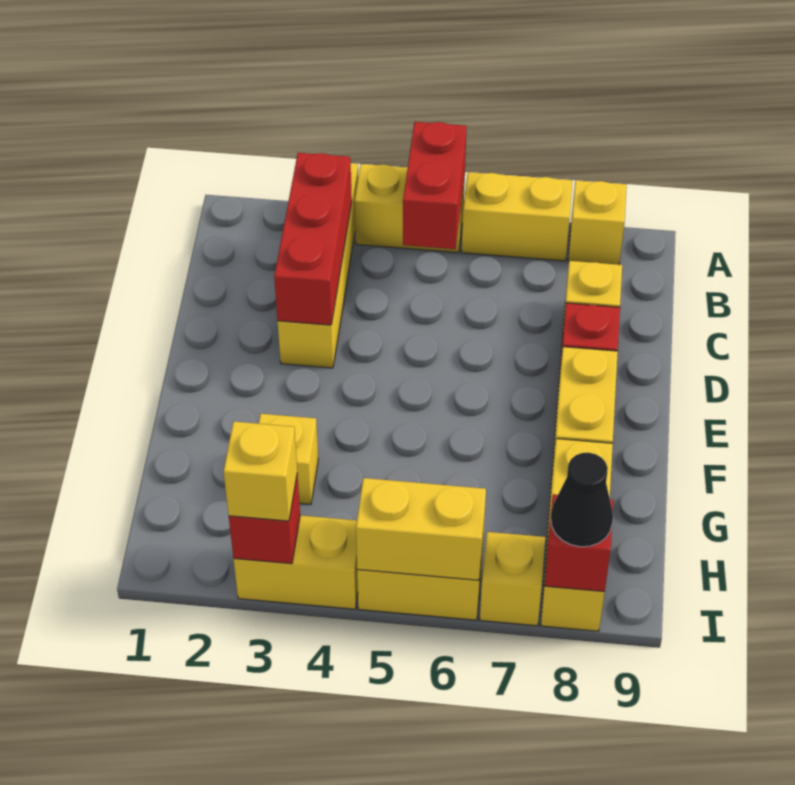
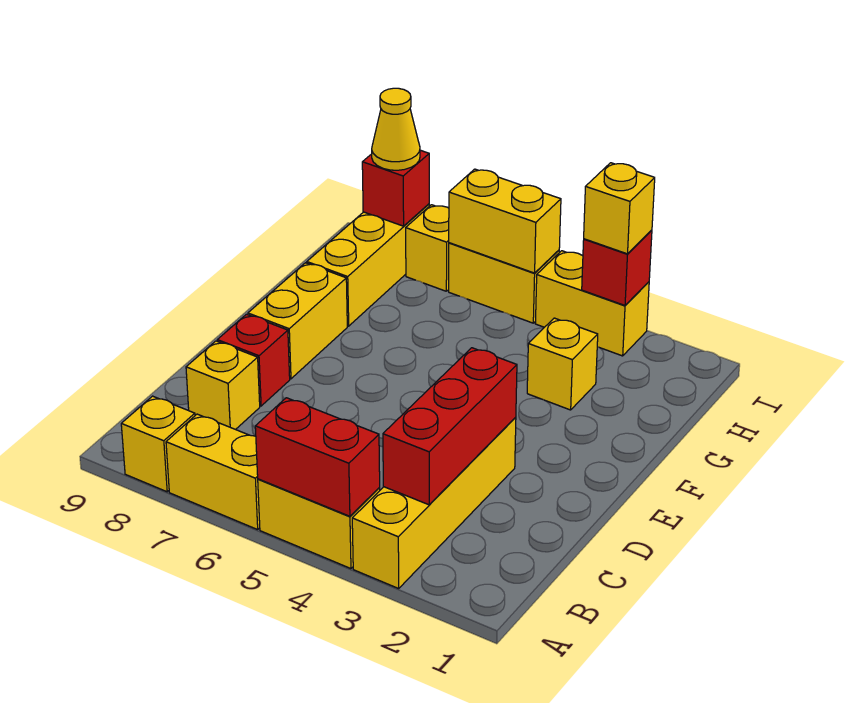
red brick A5:B5 level 2 -> red brick A4:A5 level 2
black cone I8 level 3 -> yellow cone I8 level 3

